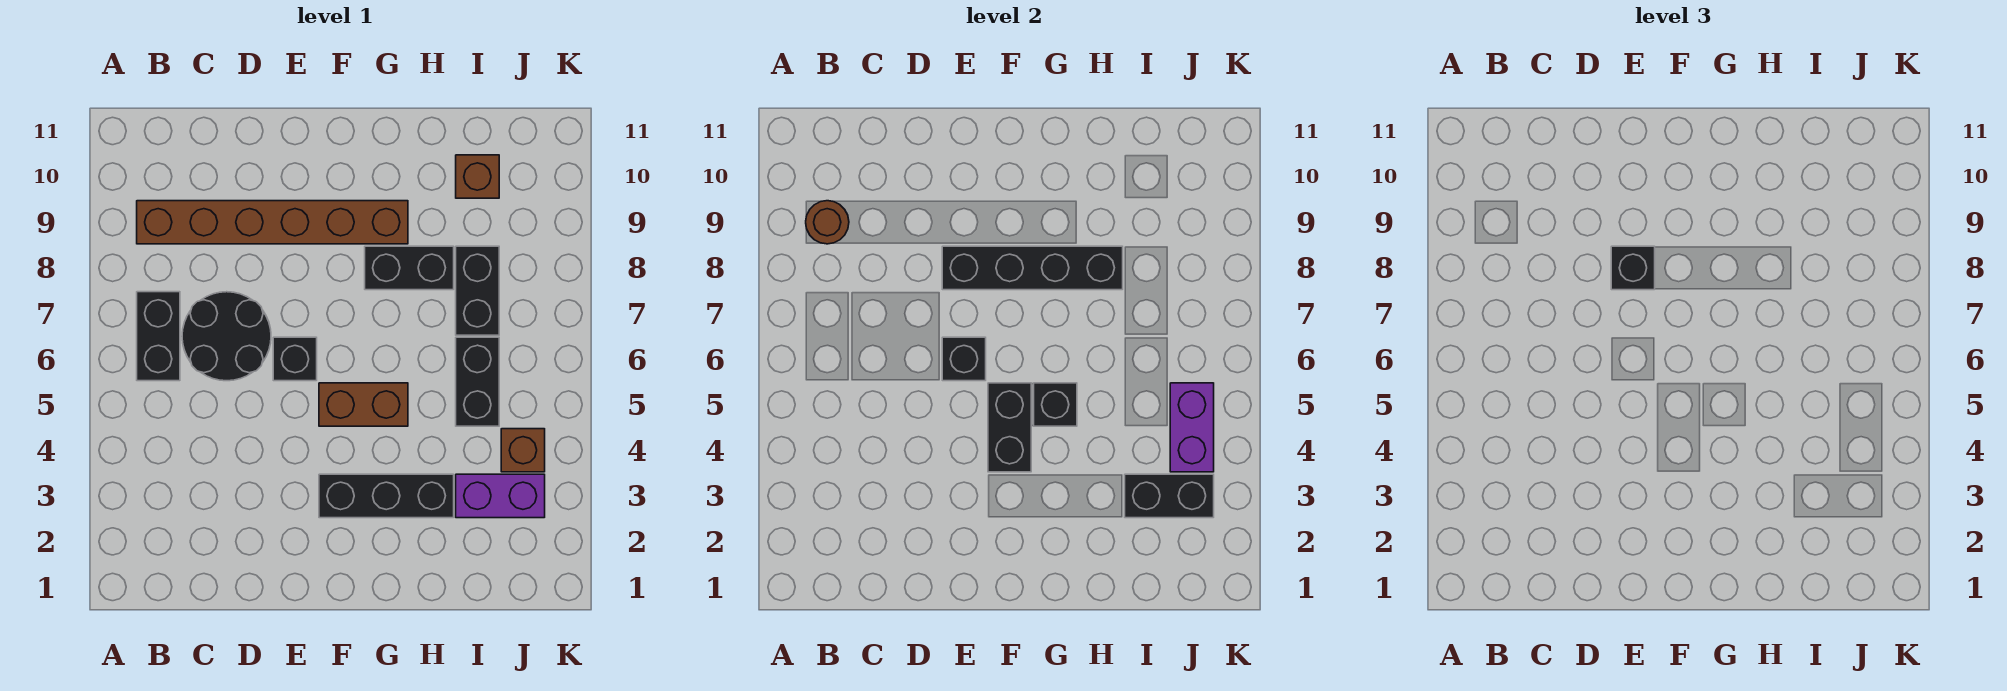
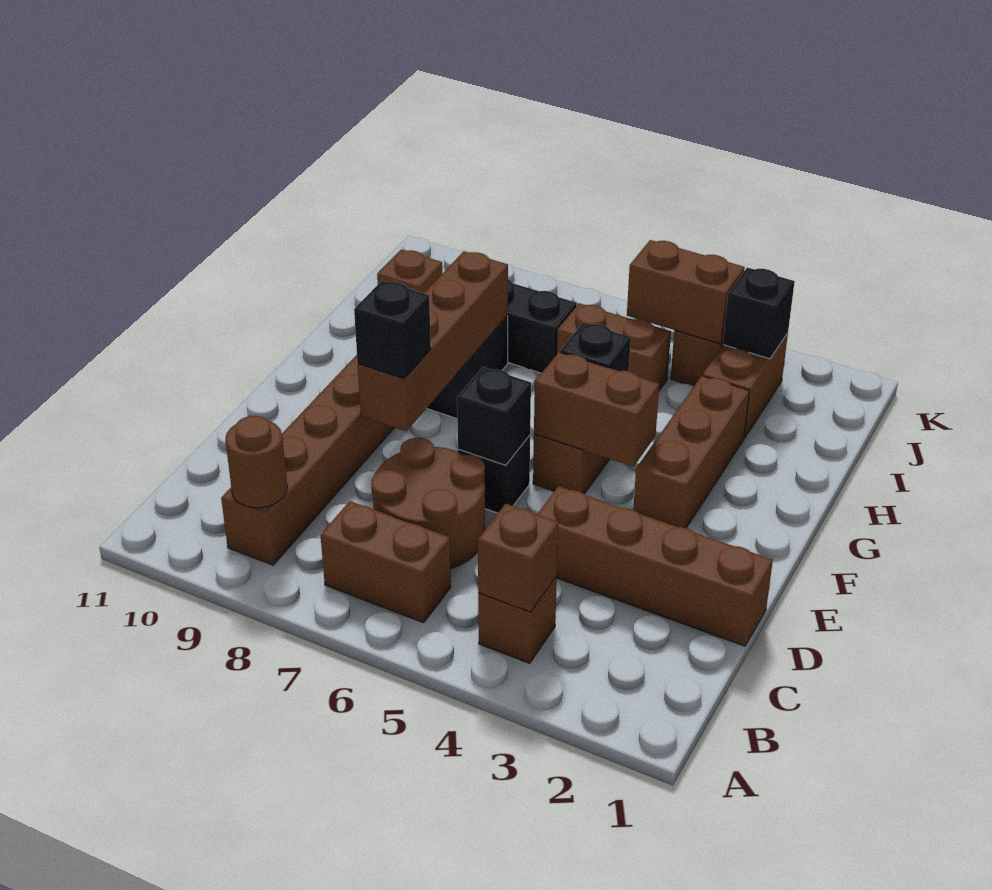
none -> brown brick B4 level 1
none -> brown brick B4 level 2
black brick B6:B7 level 1 -> brown brick B6:B7 level 1
black round brick C6:D7 level 1 -> brown round brick C6:D7 level 1
none -> brown brick D1:D4 level 1
black brick E8:H8 level 2 -> brown brick E8:H8 level 2
black brick F3:H3 level 1 -> brown brick F3:H3 level 1
black brick F4:F5 level 2 -> brown brick F4:F5 level 2
purple brick I3:J3 level 1 -> brown brick I3:J3 level 1
black brick I3:J3 level 2 -> black brick J3 level 2
black brick I5:I6 level 1 -> brown brick I5:I6 level 1
purple brick J4:J5 level 2 -> brown brick J4:J5 level 2

